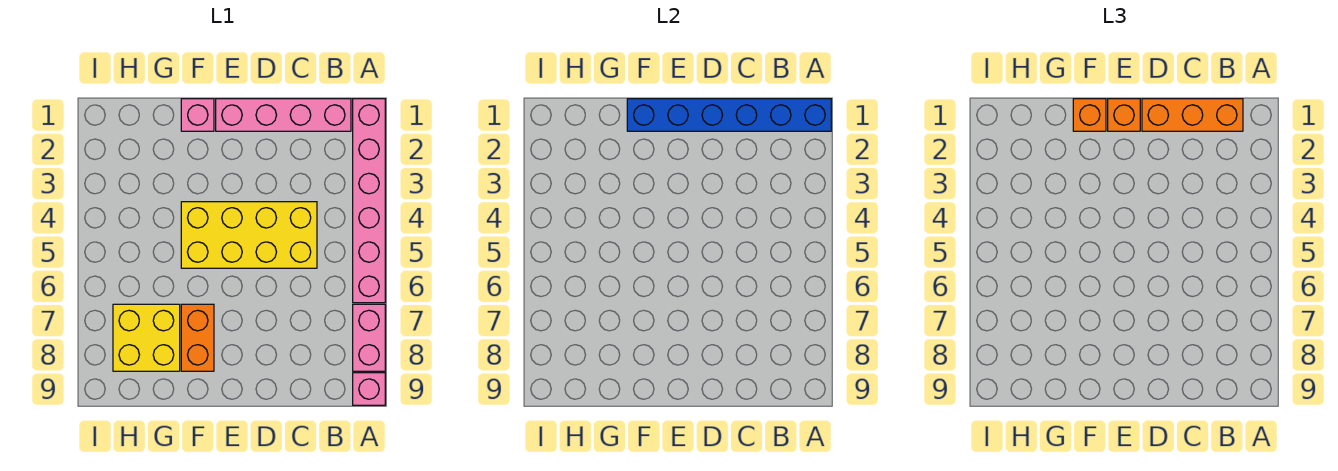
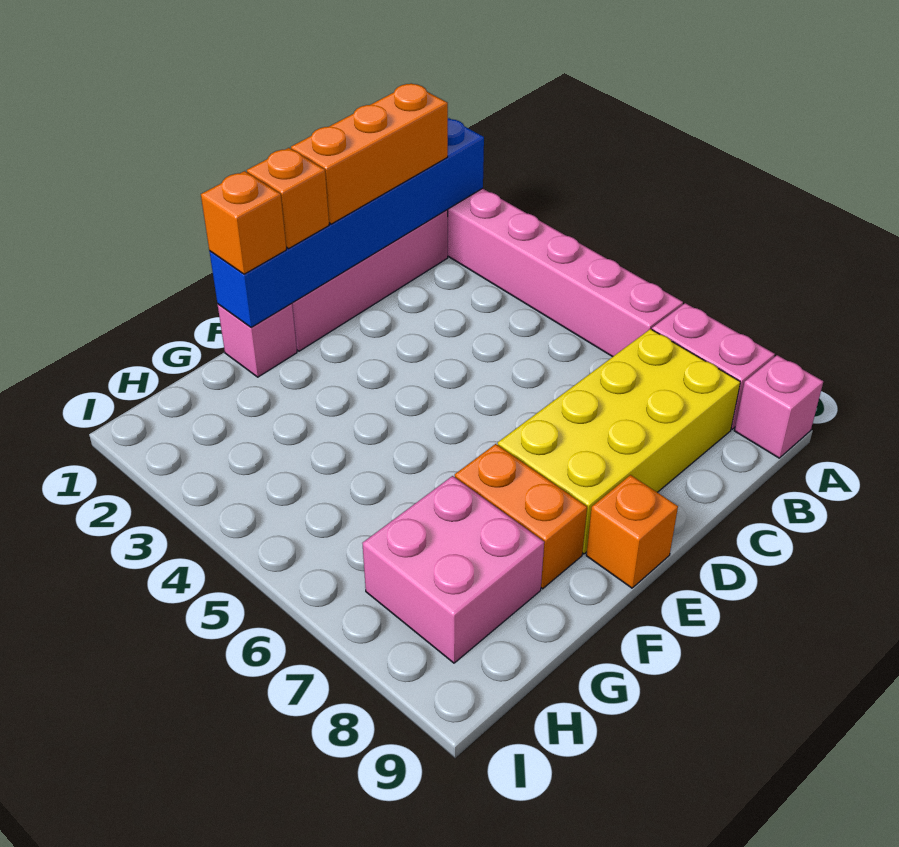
yellow brick C4:F5 level 1 -> yellow brick B7:E8 level 1
none -> orange brick E9 level 1
yellow brick G7:H8 level 1 -> pink brick G7:H8 level 1

